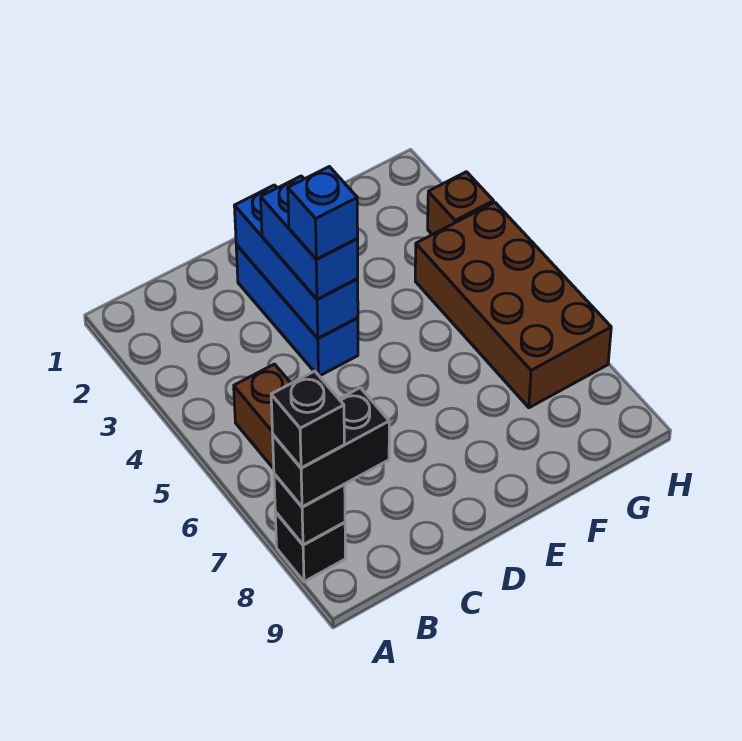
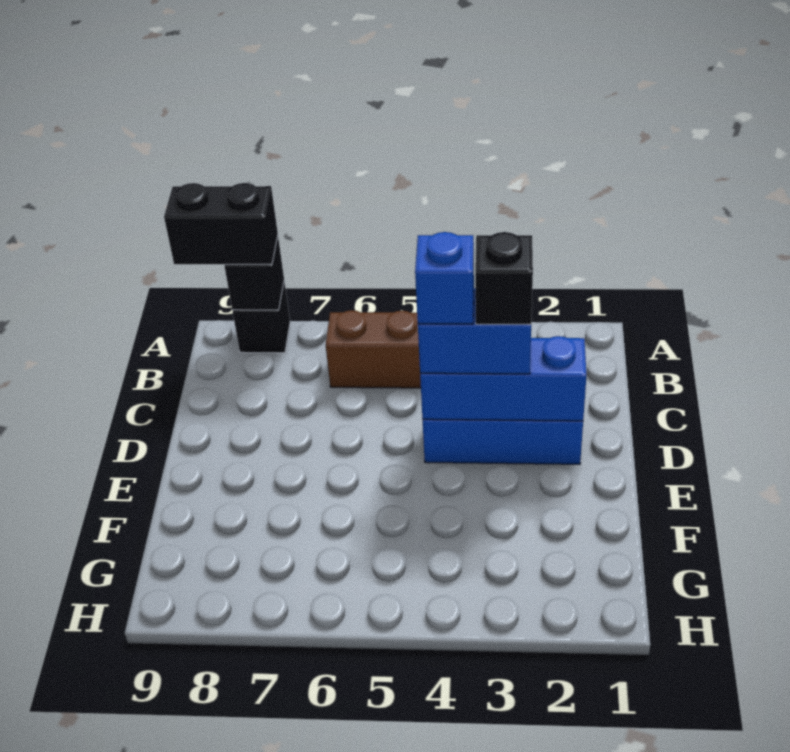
black brick A8:B8 level 3 -> black brick A8:A9 level 3
black brick A8 level 4 -> black brick D3 level 4
brown brick G4:H7 level 1 -> none
brown brick H3 level 1 -> none

